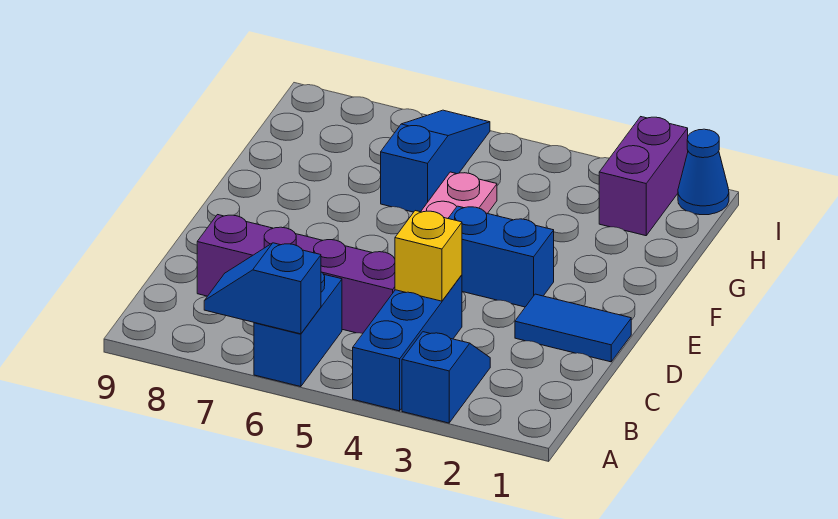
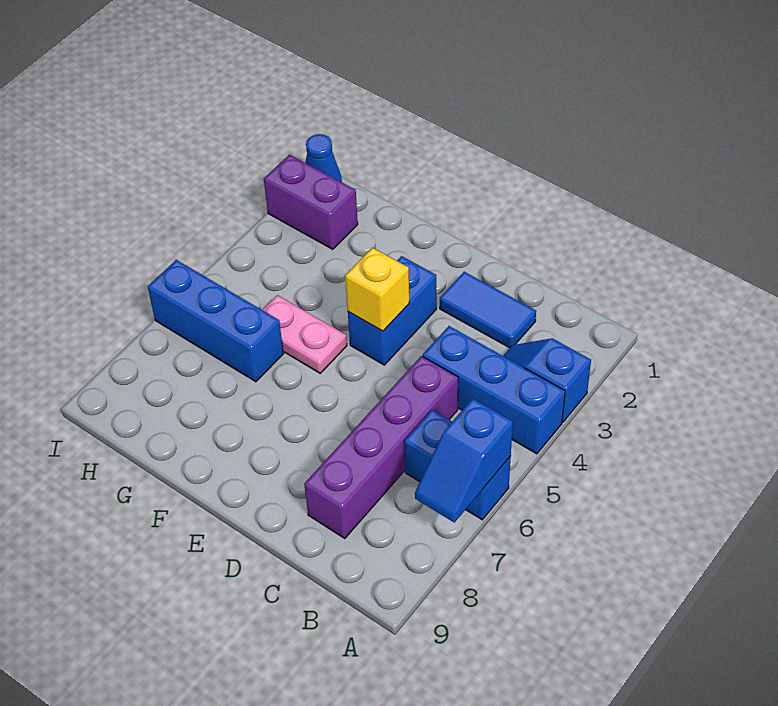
yellow brick C4 level 2 -> yellow brick E4 level 2
blue tile D1:D2 level 1 -> blue tile C2:D2 level 1
blue slope G6:I6 level 1 top G -> blue brick G6:I6 level 1

